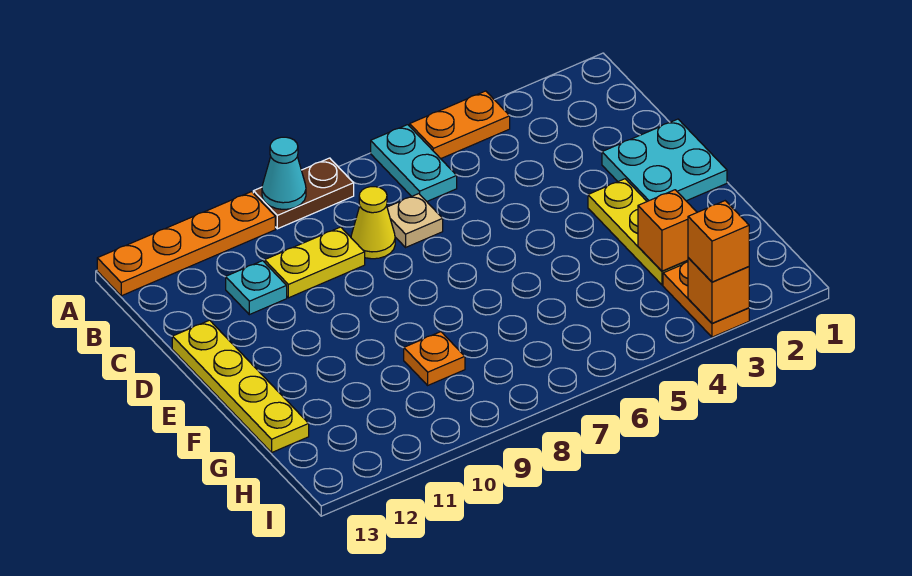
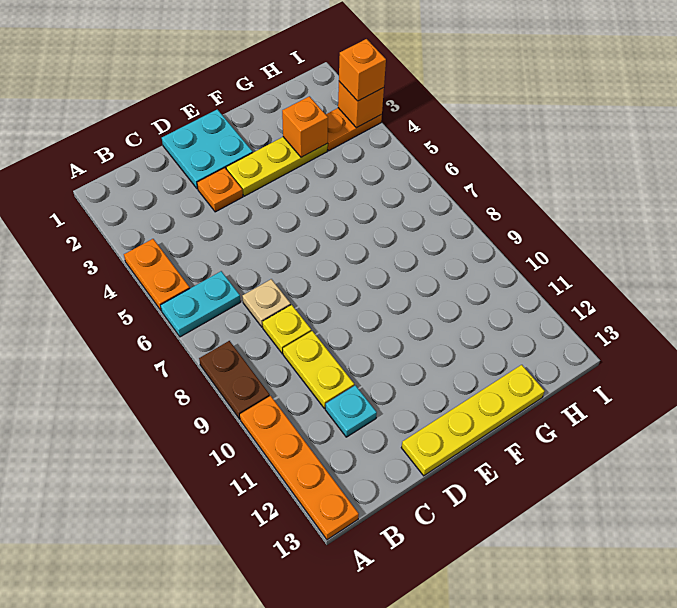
cyan cone A9 level 2 -> none
yellow cone C8 level 1 -> yellow plate C8 level 1
orange plate G9 level 1 -> orange plate D3 level 1

